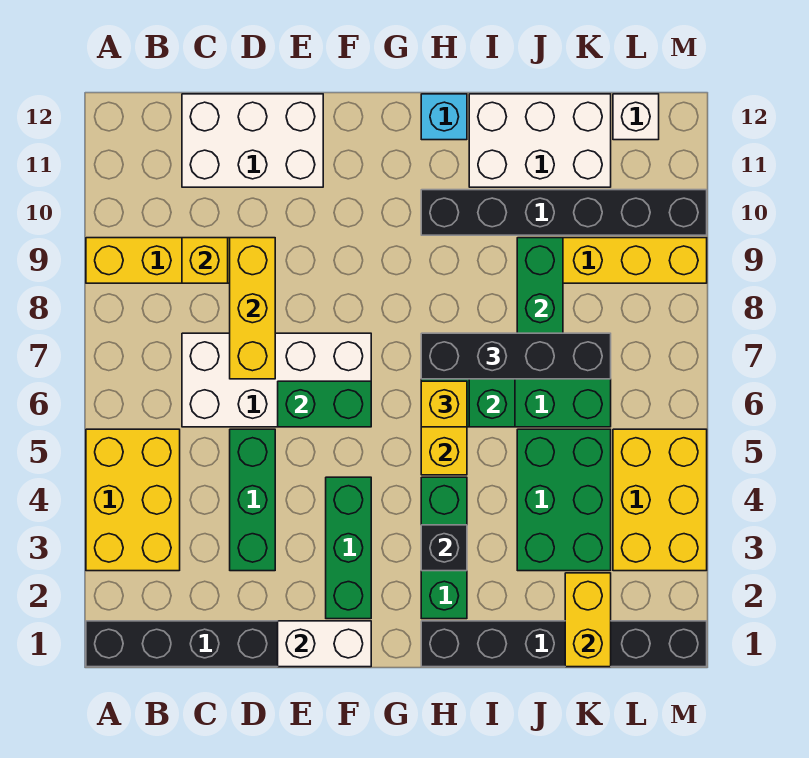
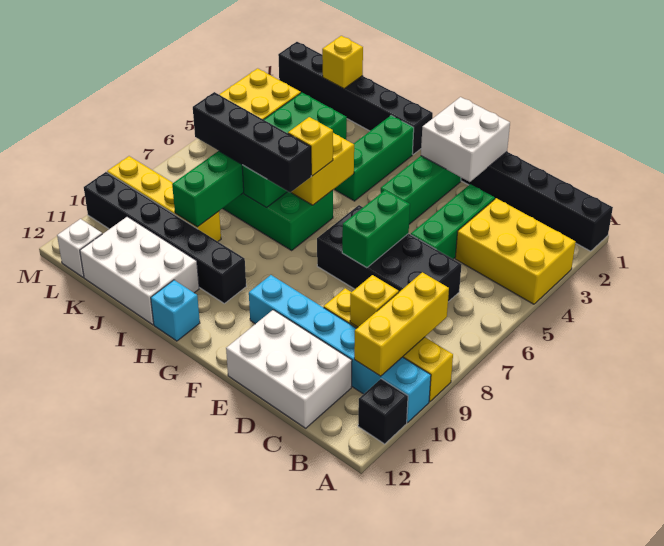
yellow brick A3:B5 level 1 -> yellow brick A3:C4 level 1
none -> cyan brick A10:F10 level 1
white brick C6:F7 level 1 -> black brick C6:F7 level 1
yellow brick D7:D9 level 2 -> yellow brick B8:B10 level 2
white brick E1:F1 level 2 -> white brick E1:F2 level 2
green brick E6:F6 level 2 -> green brick E6:E7 level 2
black brick H3 level 2 -> black brick A11 level 1
yellow brick K1:K2 level 2 -> yellow brick K1 level 2

